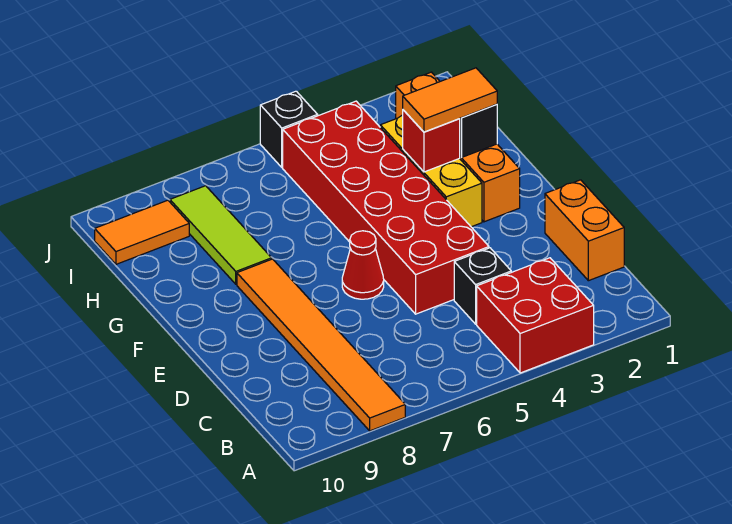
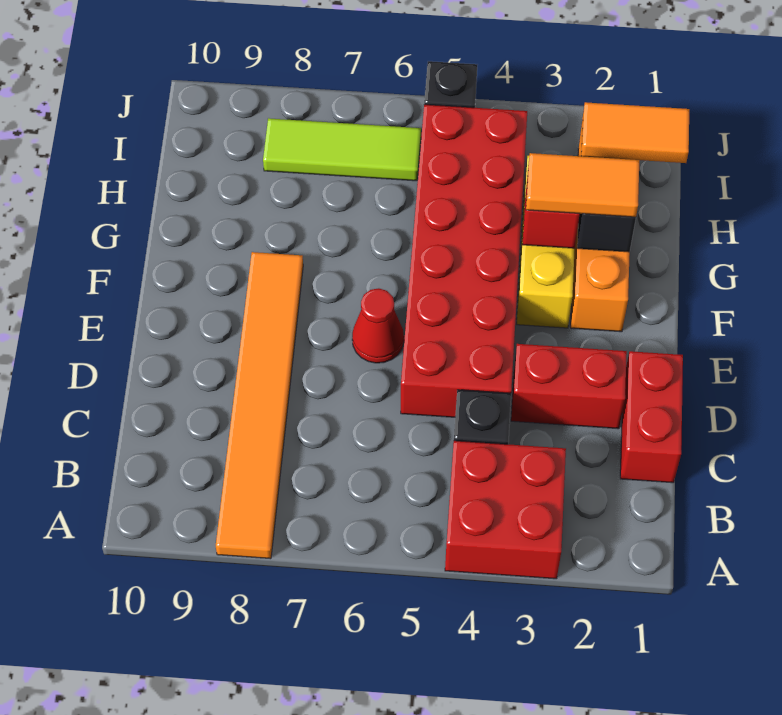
orange brick C1:D1 level 1 -> red brick C1:D1 level 1
none -> red brick D2:D3 level 1
lime tile G8:I8 level 1 -> lime tile I6:I8 level 1
orange tile I9:I10 level 1 -> orange tile I1:I2 level 2

